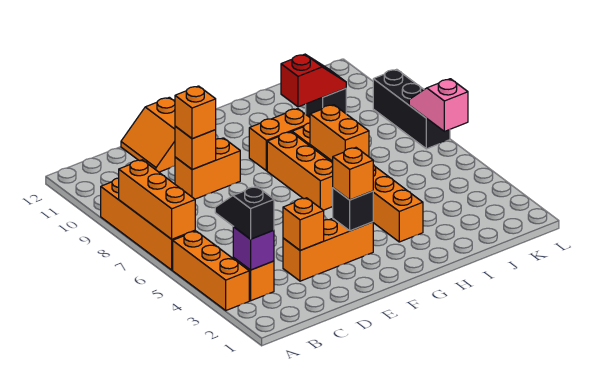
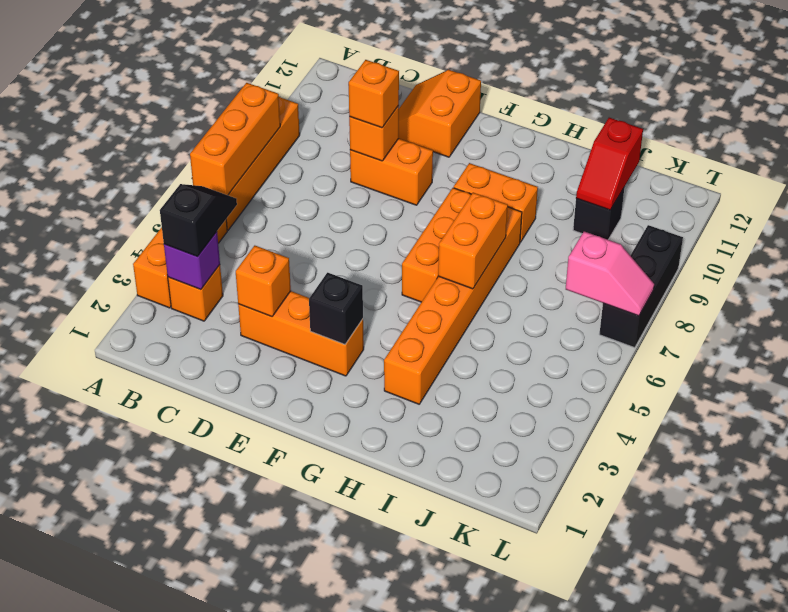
orange brick F3 level 3 -> none
red slope I10:J10 level 2 top I -> red slope J10:J11 level 2 top 11
pink slope L6:L7 level 2 top 6 -> pink slope K7:L7 level 2 top K

